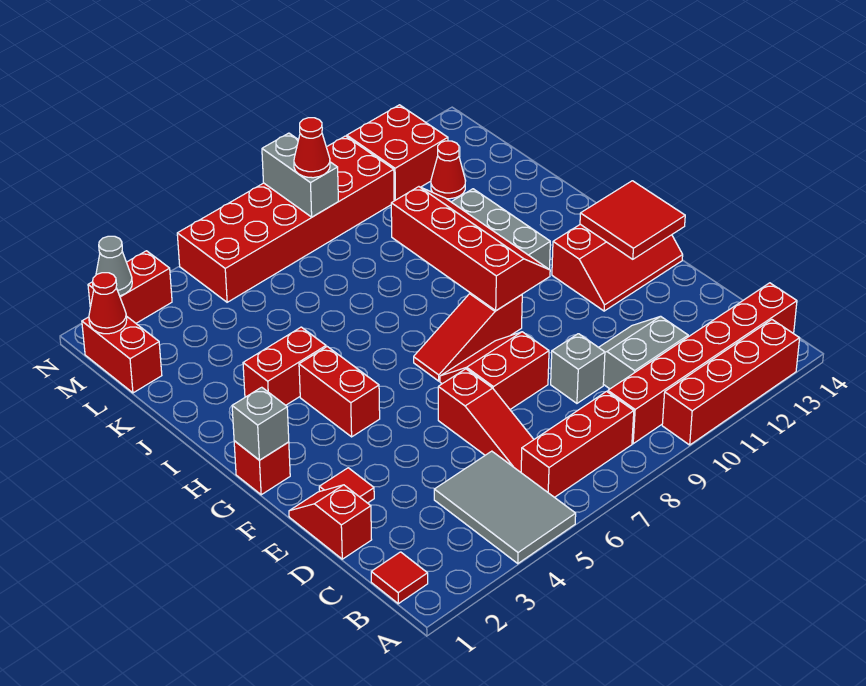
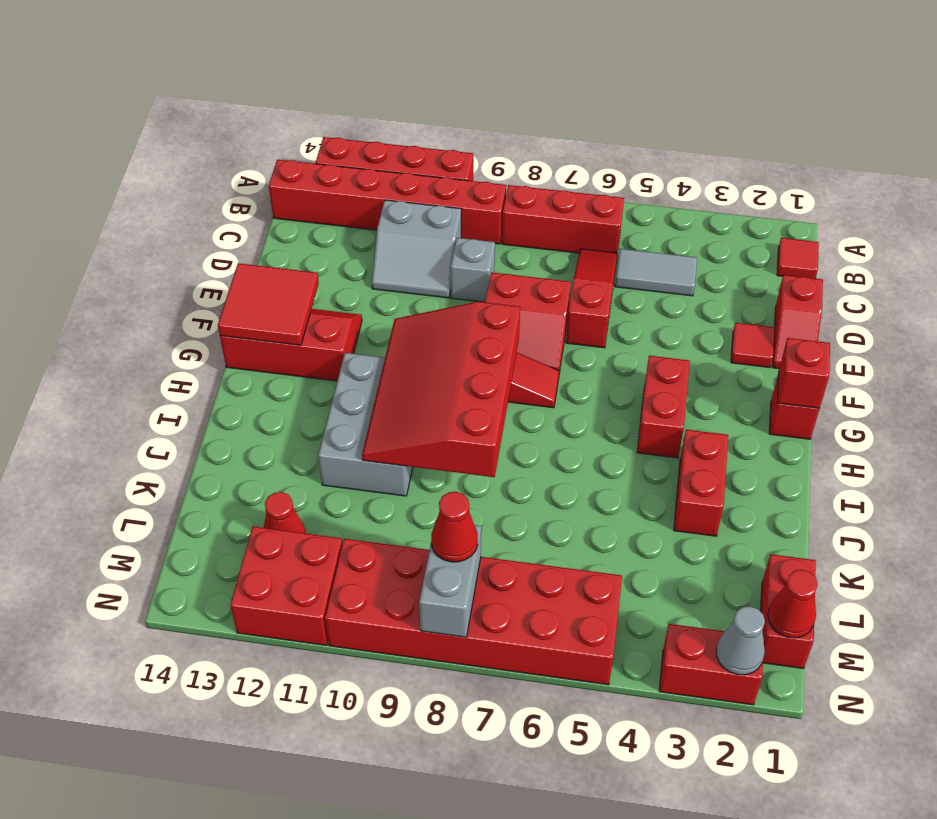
grey tile A4:C5 level 1 -> grey tile C4:C5 level 1
grey brick G1 level 2 -> red brick G1 level 2
red slope G9:J10 level 2 top 9 -> red slope G8:J10 level 2 top 8
red brick I3:I4 level 1 -> red brick I3:J3 level 1

